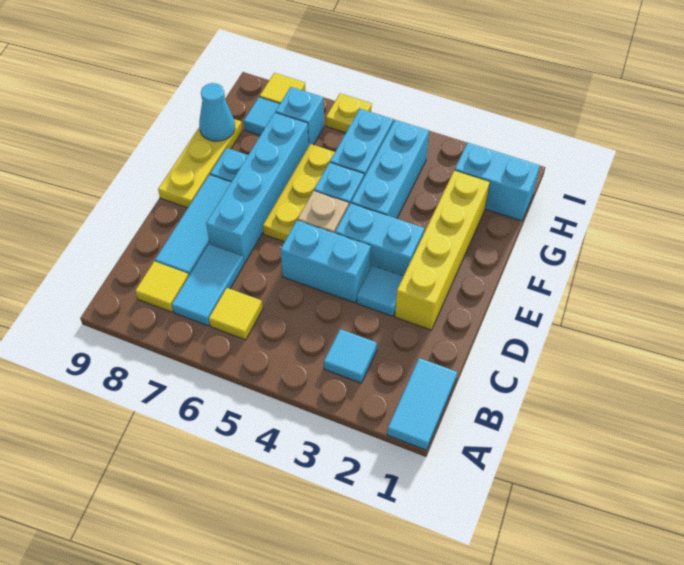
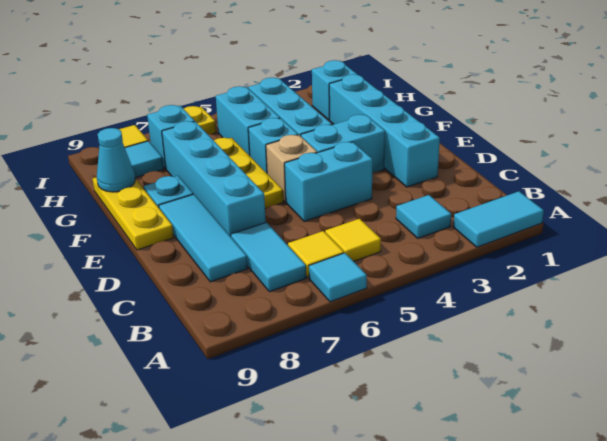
cyan tile A1:B1 level 1 -> cyan tile A1:A2 level 1
yellow tile B8 level 1 -> yellow tile B5 level 1
yellow brick D2:G2 level 1 -> cyan brick D2:G2 level 1
cyan tile D3 level 1 -> cyan tile A6 level 1
cyan brick H1:H2 level 1 -> cyan brick H2 level 1

